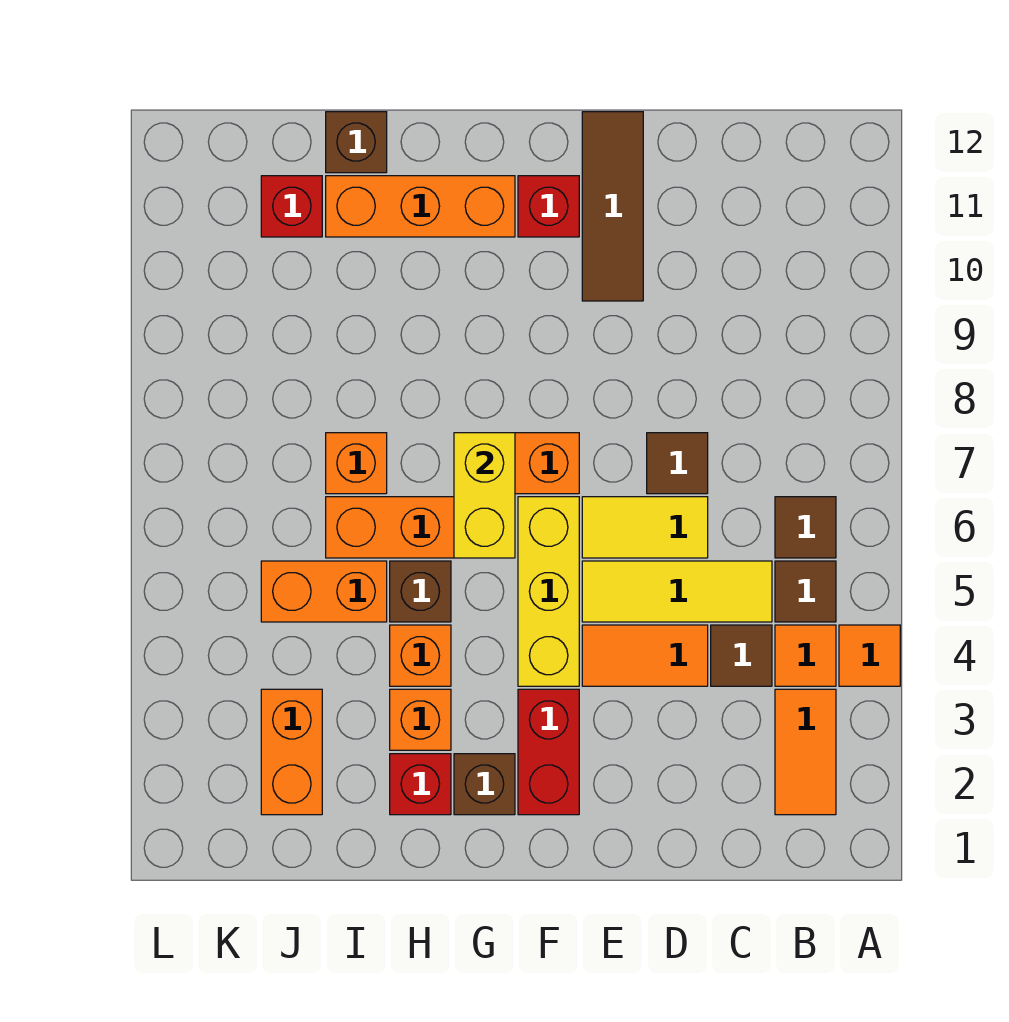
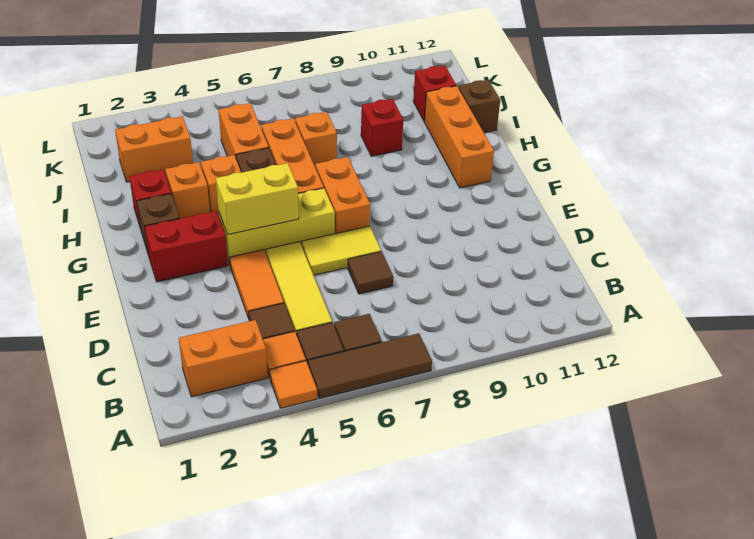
orange tile B2:B3 level 1 -> orange brick B2:B3 level 1
yellow tile D6:E6 level 1 -> yellow tile E6:E7 level 1
brown tile E10:E12 level 1 -> brown tile A5:A7 level 1
red brick F11 level 1 -> red brick I9 level 1
yellow brick G6:G7 level 2 -> yellow brick F4:F5 level 2

